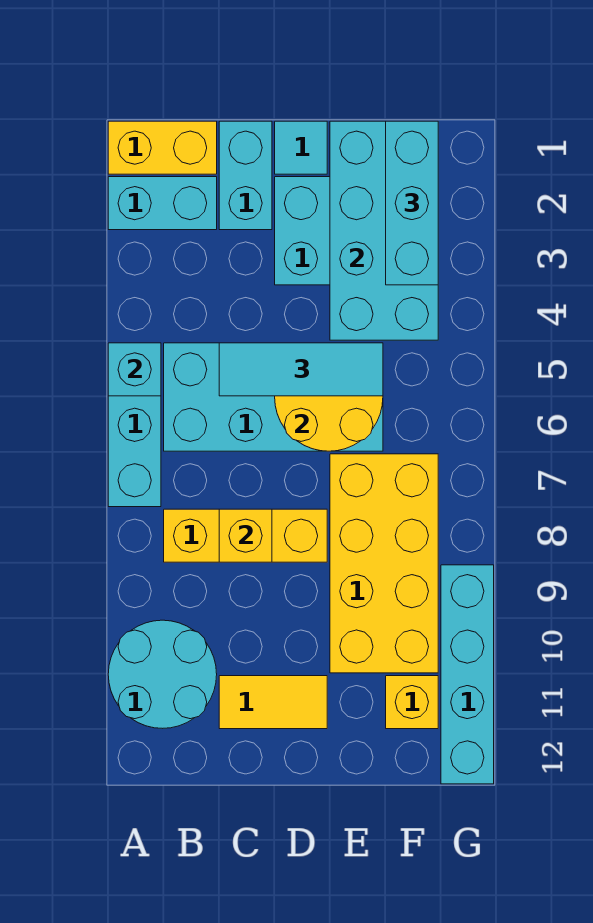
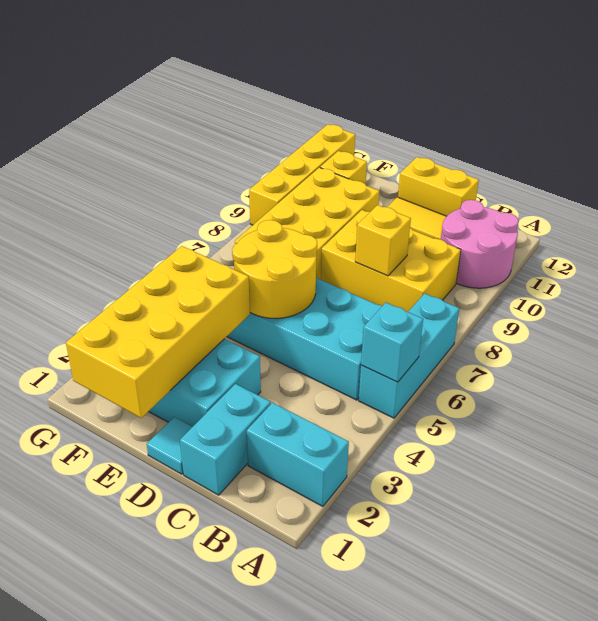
yellow brick A1:B1 level 1 -> yellow brick C12:D12 level 1
cyan round brick A10:B11 level 1 -> pink round brick A10:B11 level 1
yellow brick B8:D8 level 1 -> yellow brick B8:D9 level 1
cyan tile C5:E5 level 3 -> none
cyan brick E1:F4 level 2 -> yellow brick E1:F4 level 2
cyan brick F1:F3 level 3 -> none
cyan brick G9:G12 level 1 -> yellow brick G9:G12 level 1

